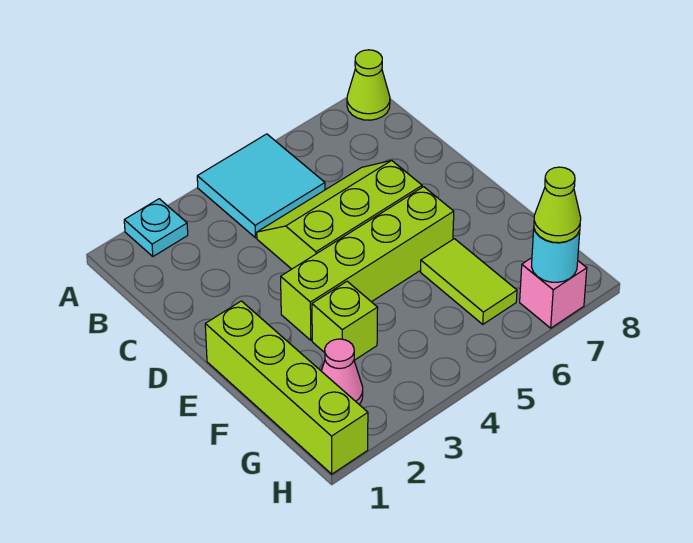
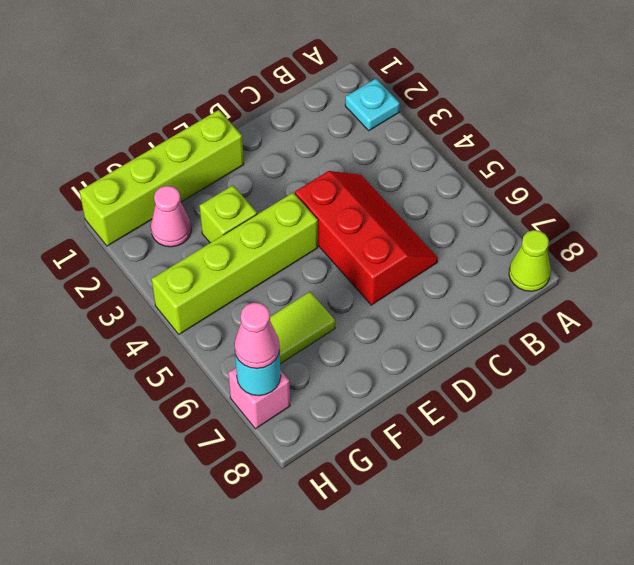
cyan tile A4:B5 level 1 -> none
lime slope C4:D6 level 1 top D -> red slope C4:D6 level 1 top D
lime brick E3:E6 level 1 -> lime brick E4:H4 level 1
lime cone H7 level 3 -> pink cone H7 level 3

